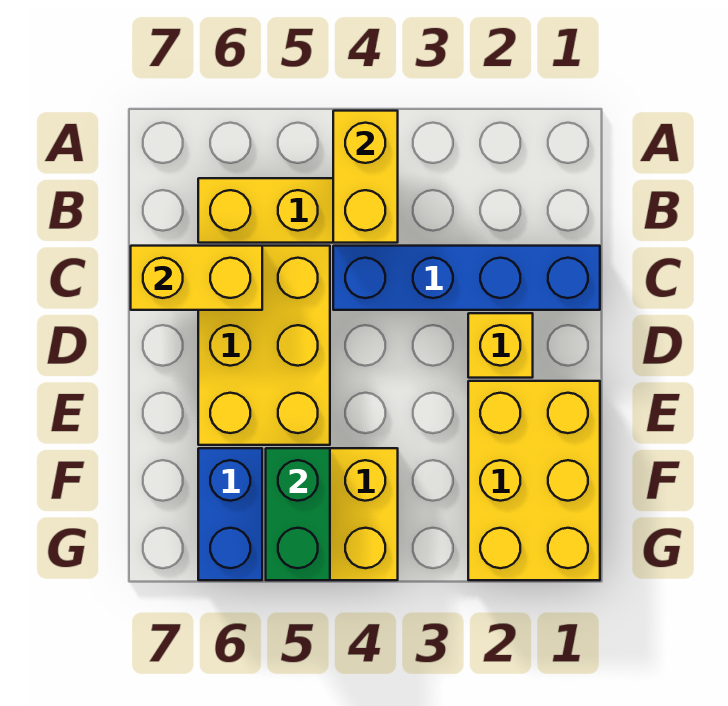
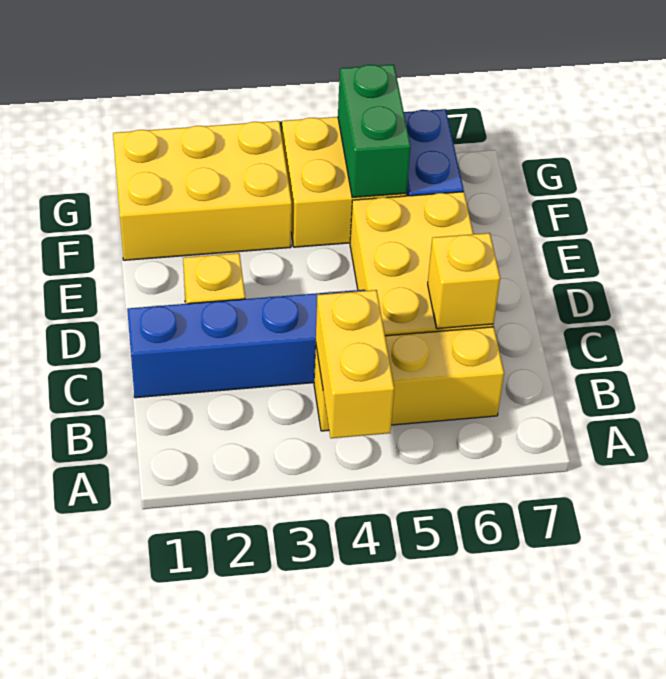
yellow brick C6:C7 level 2 -> yellow brick C6 level 2
yellow brick E1:G2 level 1 -> yellow brick F1:G3 level 1

